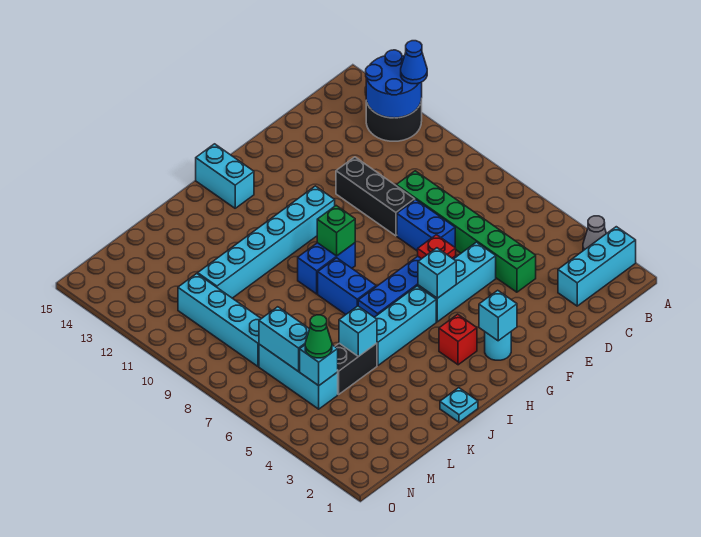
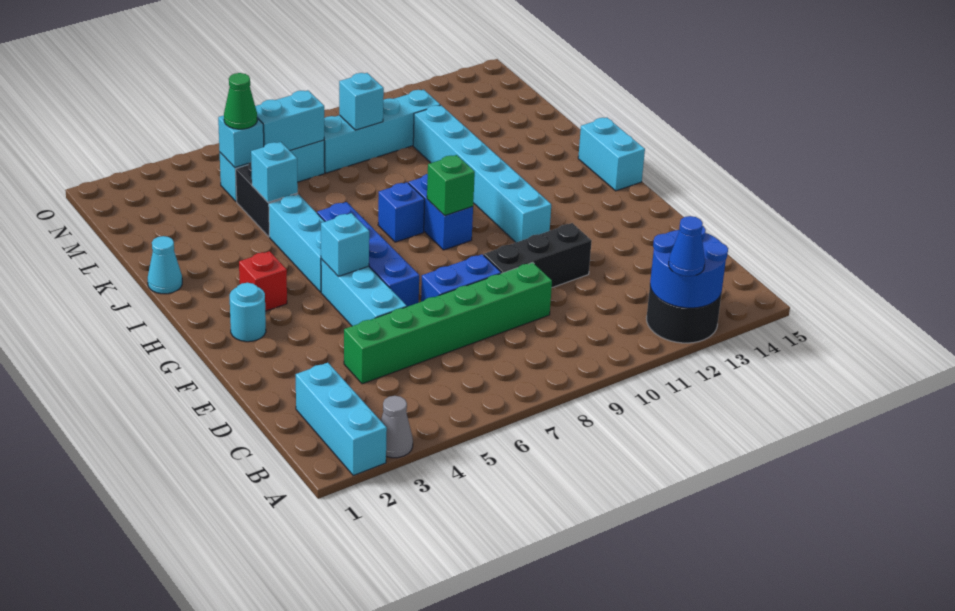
red plate F6 level 2 -> none
cyan brick G2 level 2 -> cyan brick M9 level 2
cyan brick H14:H15 level 1 -> cyan brick H15:I15 level 1
blue brick I7:I8 level 1 -> blue brick I8 level 1
cyan plate J1 level 1 -> cyan cone J1 level 1

